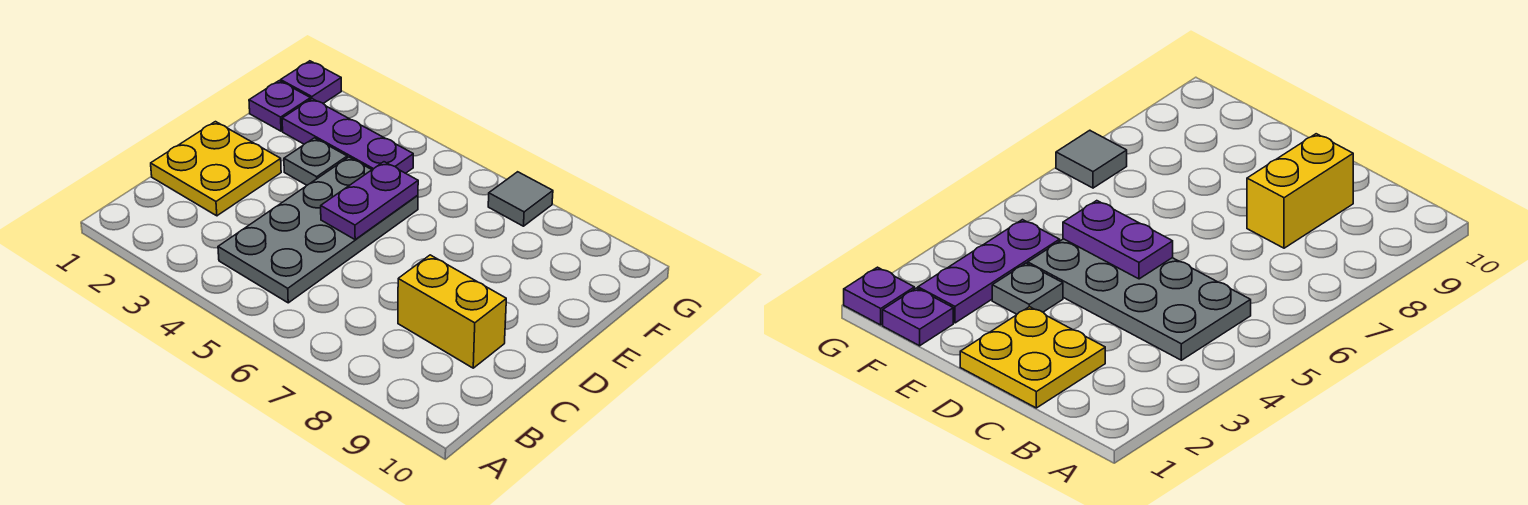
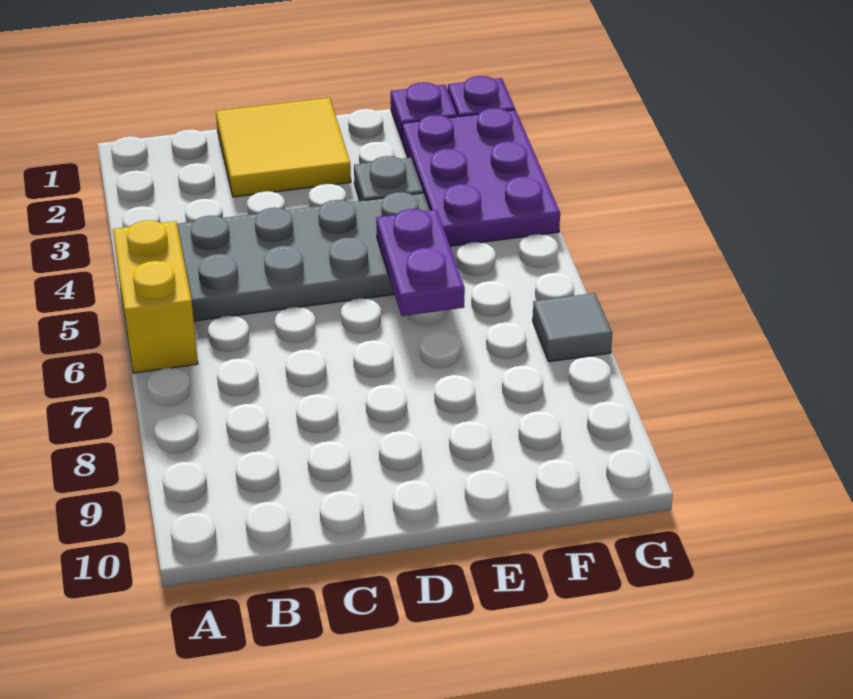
yellow plate C1:D2 level 1 -> yellow tile C1:D2 level 1
yellow brick C8:C9 level 1 -> yellow brick A5:A6 level 1
purple plate D5:E5 level 2 -> purple plate E5:E6 level 2
purple plate F2:F4 level 1 -> purple plate F2:G4 level 1

